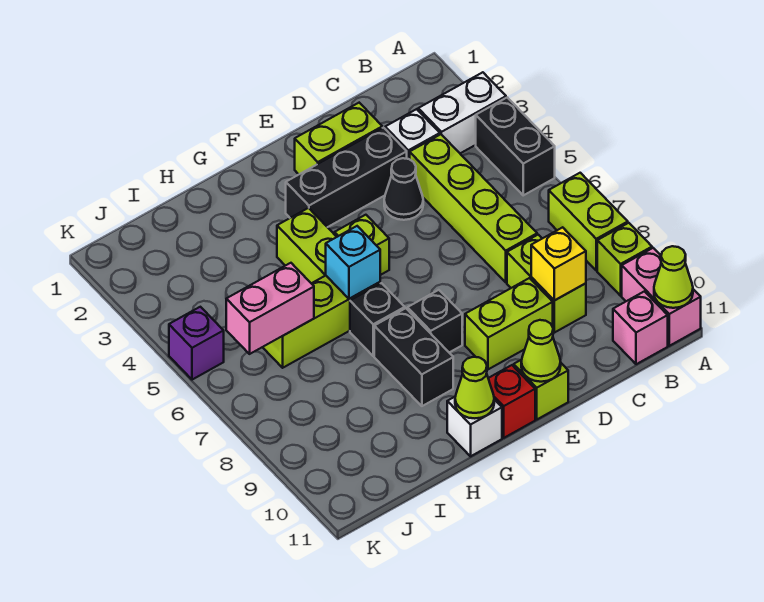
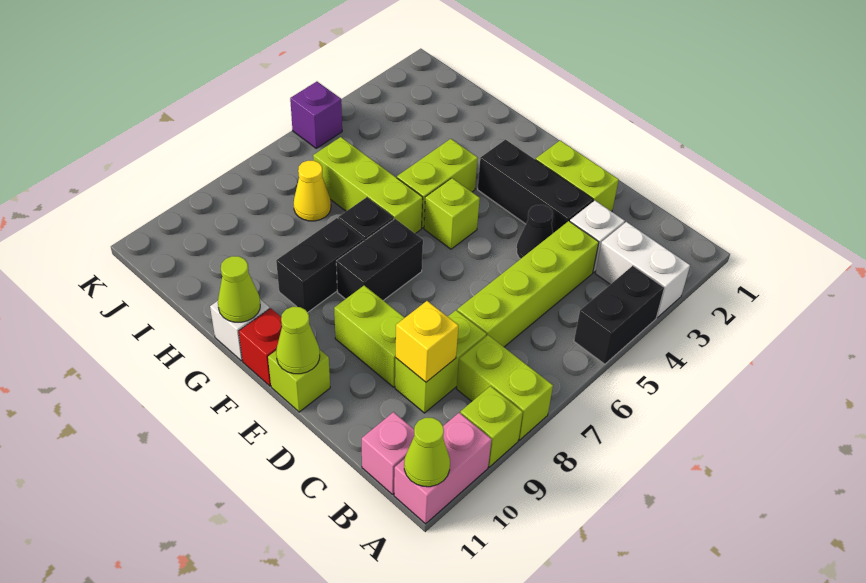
lime brick A7:A8 level 1 -> lime brick A8:B8 level 1
black brick F8 level 1 -> black brick F7:F8 level 1
cyan brick G6 level 2 -> none
pink brick I6:J6 level 2 -> none
none -> yellow cone I7 level 1

